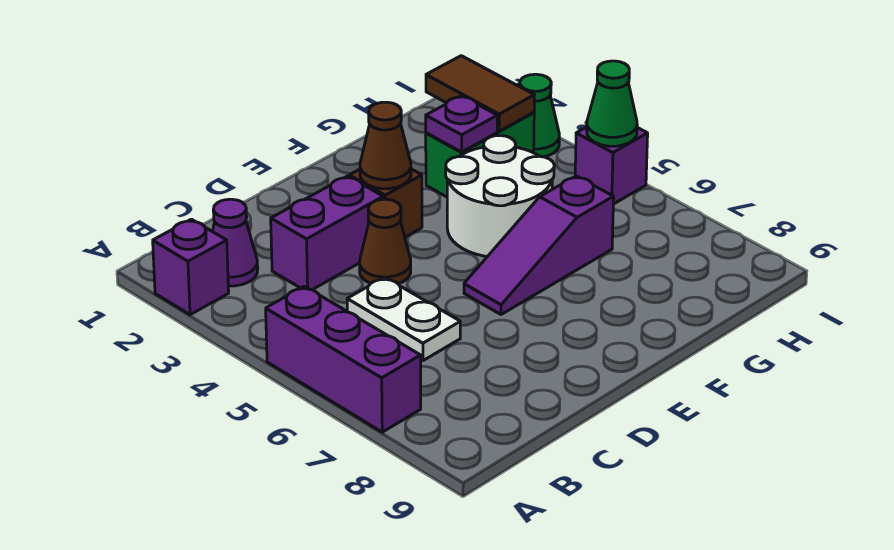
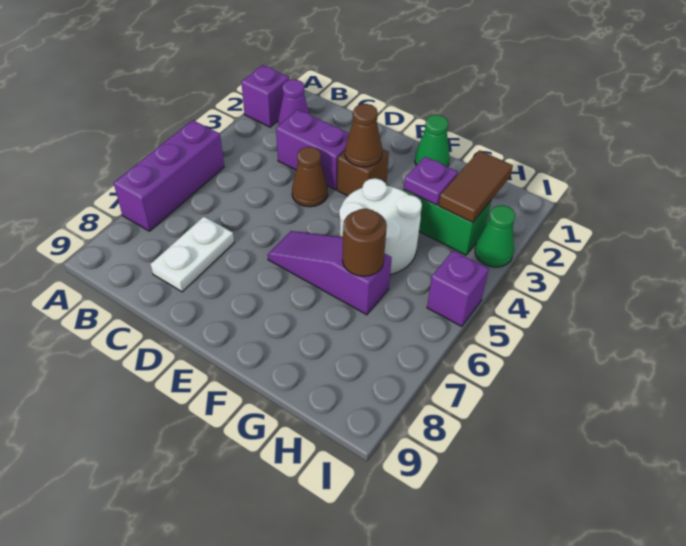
white plate C5:C6 level 1 -> white plate C7:C8 level 1
none -> brown round brick G6 level 2
green cone I5 level 2 -> green cone F1 level 1

